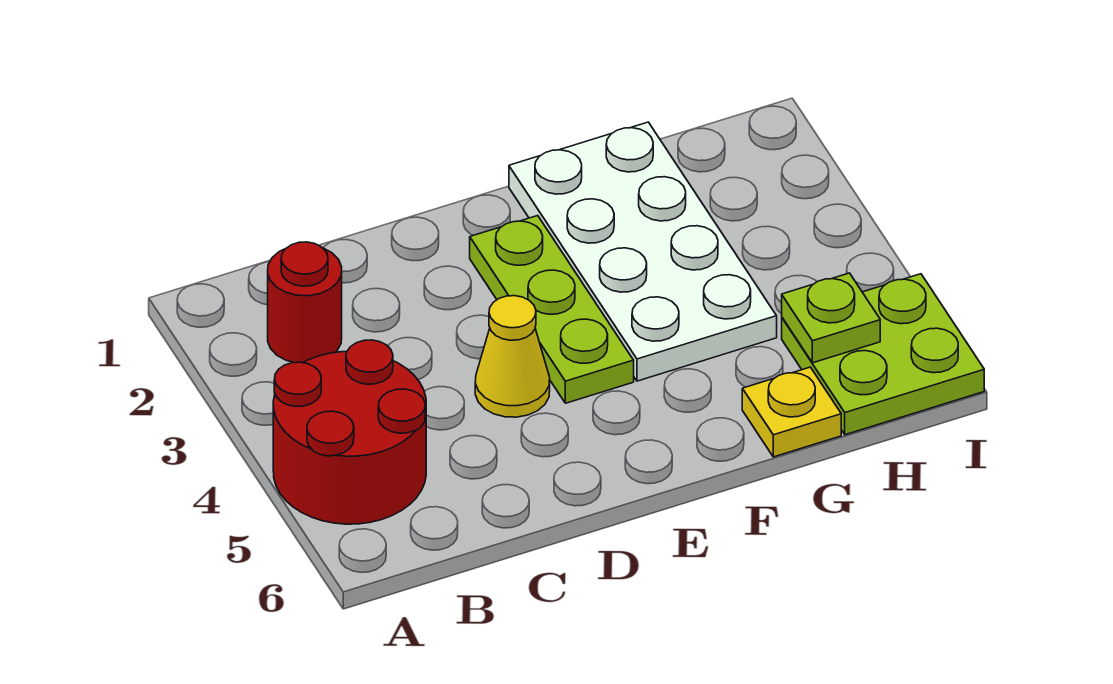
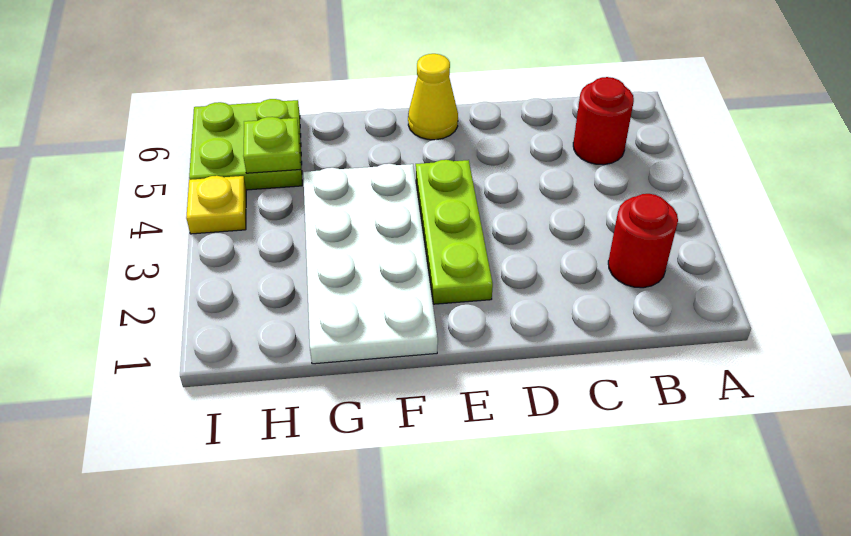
red round brick A4:B5 level 1 -> red round brick B5 level 1
yellow cone D4 level 1 -> yellow cone E6 level 1
yellow plate G6 level 1 -> yellow plate I4 level 1

